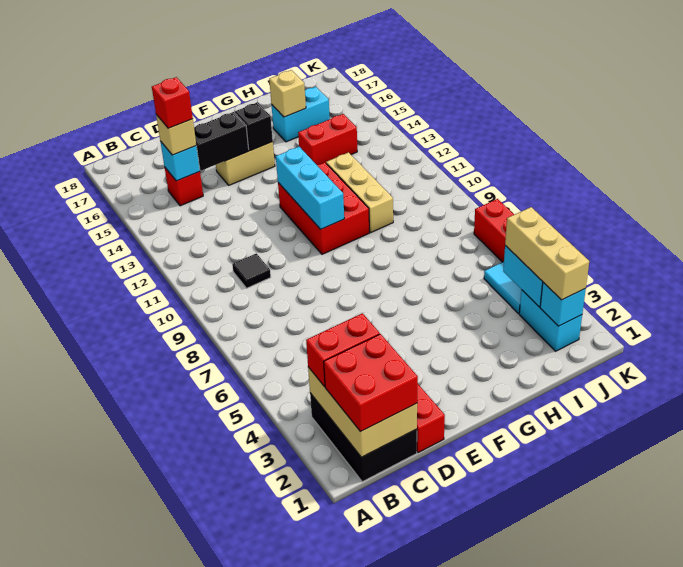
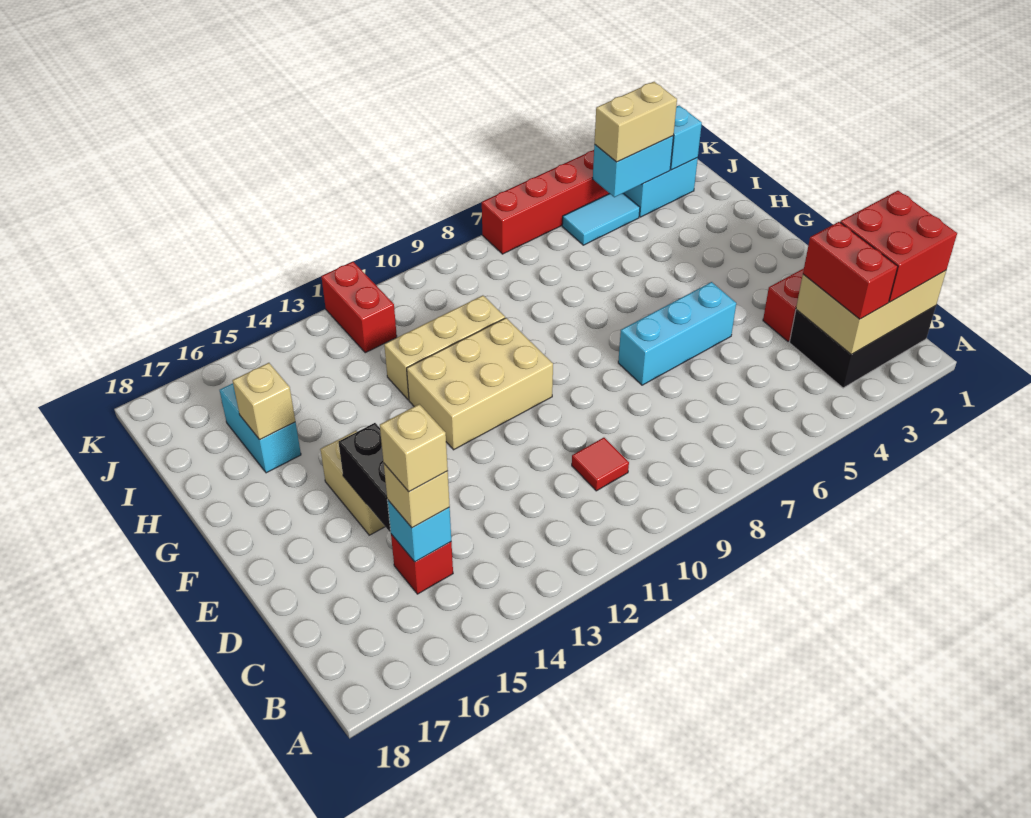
black tile C10 level 1 -> red tile C10 level 1
red brick C15 level 4 -> tan brick C15 level 4
red brick F10:G12 level 1 -> tan brick F10:G12 level 1
cyan brick F10:F12 level 2 -> cyan brick E5:E7 level 1
black brick F15 level 2 -> none
red brick H14:I14 level 1 -> red brick J12:K12 level 1
tan brick J2:J4 level 3 -> tan brick J3:J4 level 3

